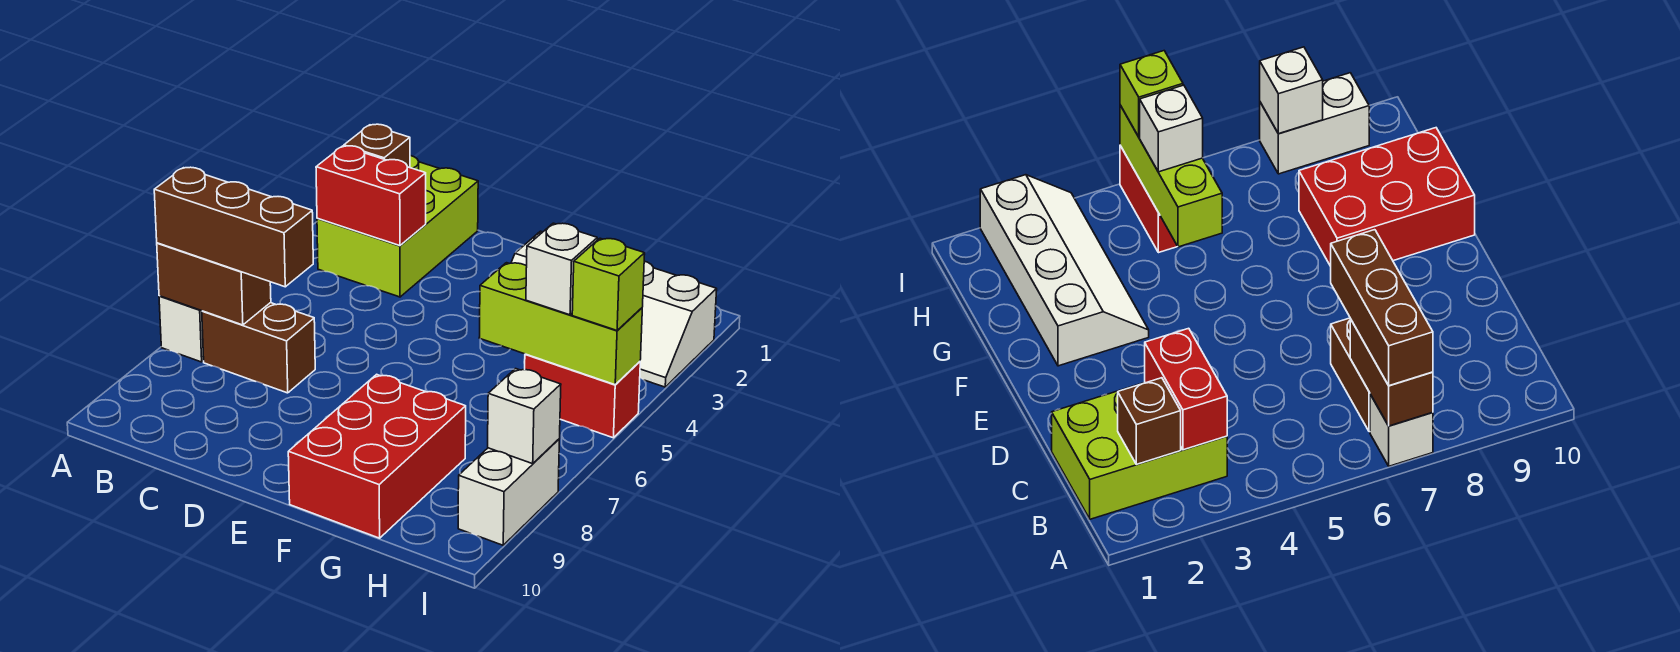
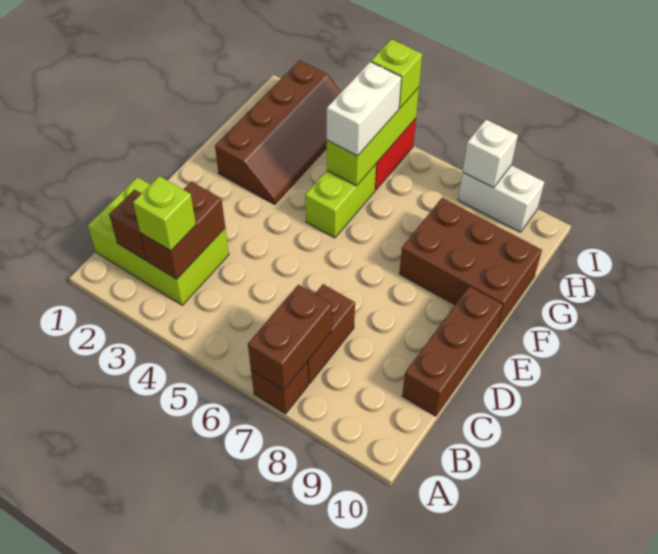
white brick A7 level 1 -> brown brick A7 level 1
brown brick A7:C7 level 3 -> brown brick C10:E10 level 1
red brick B3:C3 level 2 -> brown brick B3:C3 level 2
none -> lime brick B3 level 3
white slope F2:I3 level 1 top 2 -> brown slope F2:I3 level 1 top 2
none -> lime brick F5:G5 level 1
red brick F8:G10 level 1 -> brown brick F8:G10 level 1
white brick H5 level 3 -> white brick G5:H5 level 3

